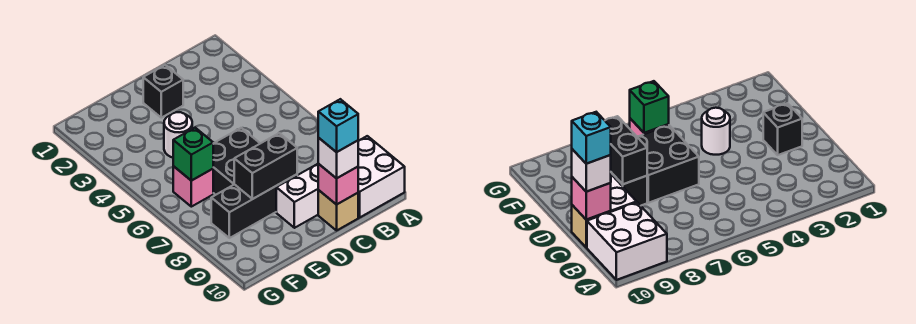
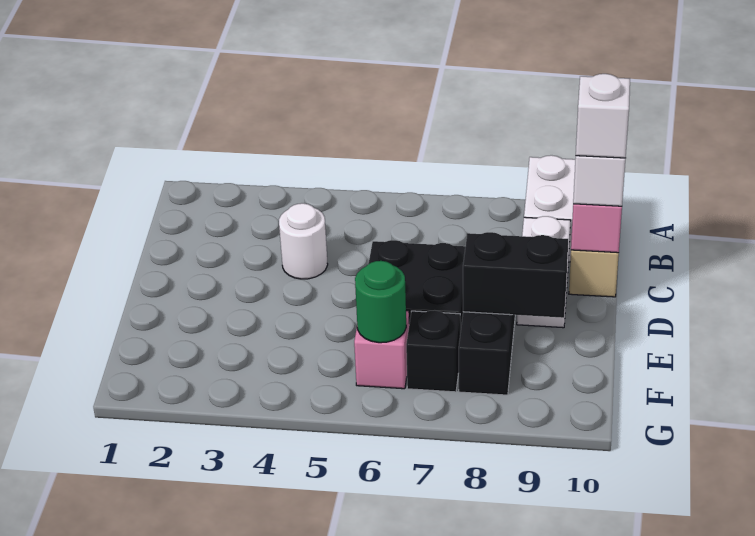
cyan brick C10 level 4 -> white brick C10 level 4
black brick D2 level 1 -> black brick F7 level 1
black brick D8:E8 level 2 -> black brick E8:E9 level 2
white round brick E4 level 1 -> white round brick C4 level 1
green brick F6 level 2 -> green round brick F6 level 2

